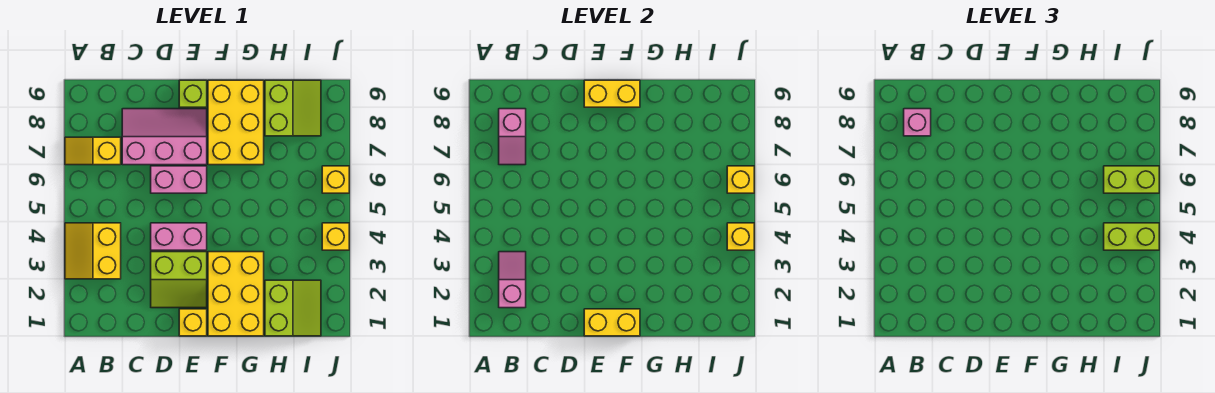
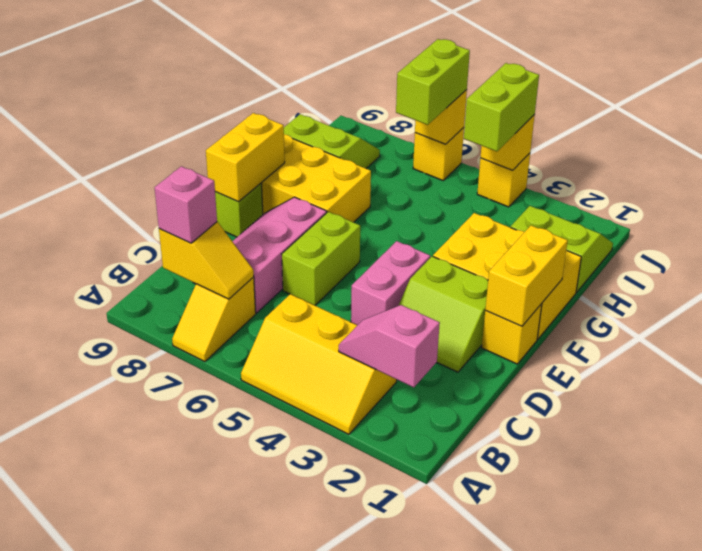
yellow slope A3:B4 level 1 top B -> yellow slope A3:B5 level 1 top B
pink slope B7:B8 level 2 top 8 -> yellow slope B7:B8 level 2 top 8
lime slope D2:E3 level 1 top 3 -> lime slope D2:E3 level 1 top E
pink brick D6:E6 level 1 -> lime brick D6:E6 level 1

